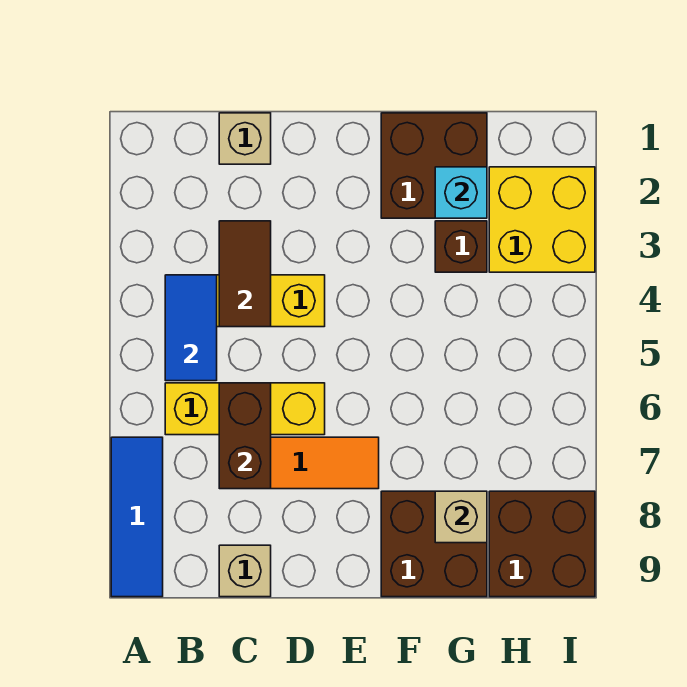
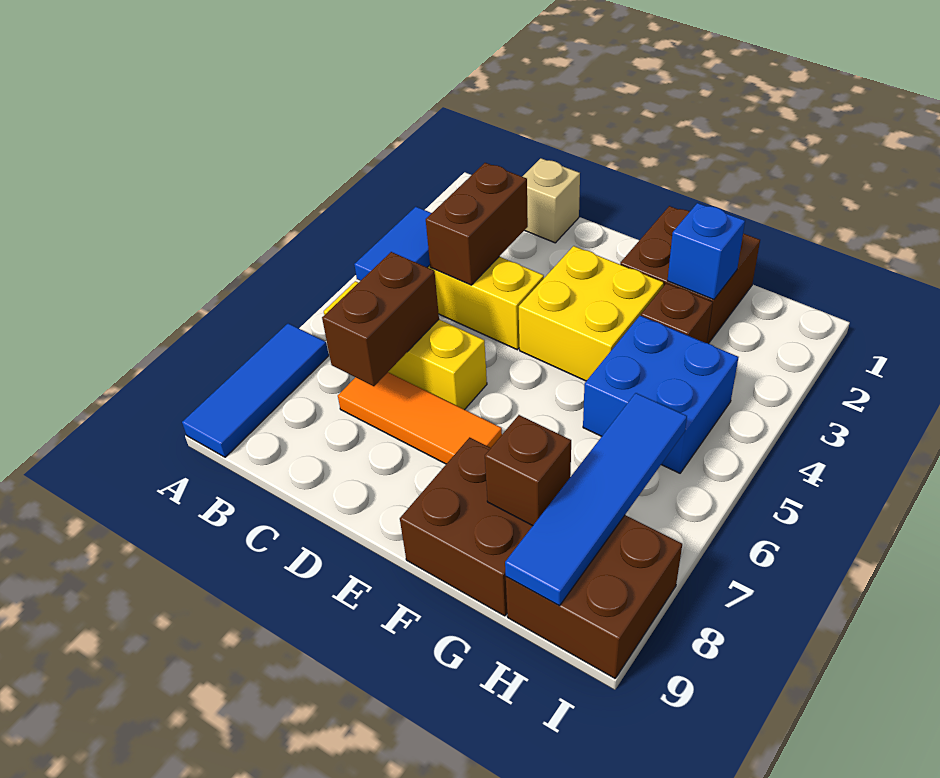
brown tile C3:C4 level 2 -> brown brick C3:C4 level 2
tan brick C9 level 1 -> none
cyan brick G2 level 2 -> blue brick G2 level 2
none -> blue brick G4:H5 level 1
tan brick G8 level 2 -> brown brick G8 level 2
yellow brick H2:I3 level 1 -> yellow brick E3:F4 level 1
none -> blue tile H6:H9 level 2

